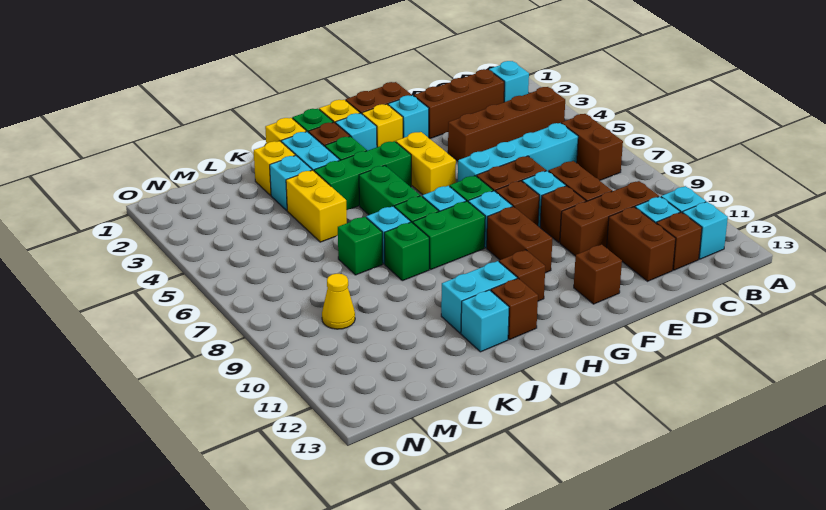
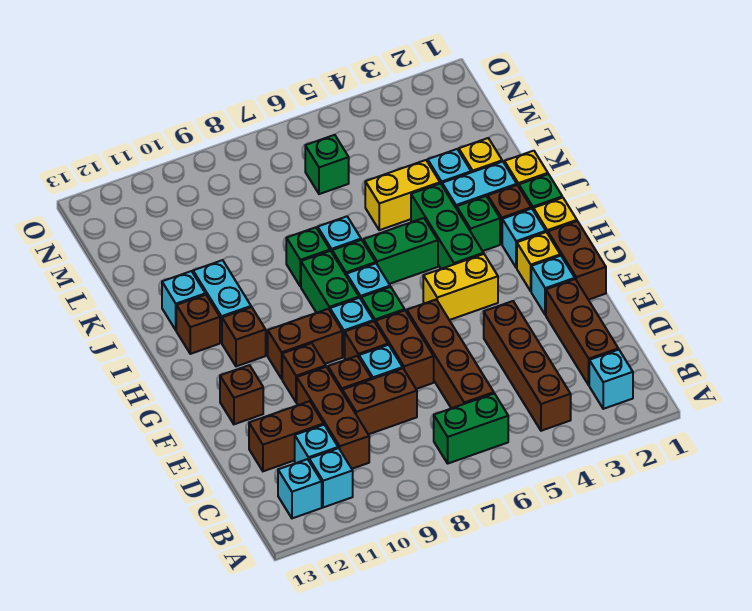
brown brick B6:B7 level 1 -> green brick B6:B7 level 1
cyan brick C6:F6 level 1 -> brown brick C6:F6 level 1
brown brick C12 level 1 -> brown brick F10 level 1
green brick K7 level 1 -> green brick M6 level 1
yellow cone M9 level 1 -> none

